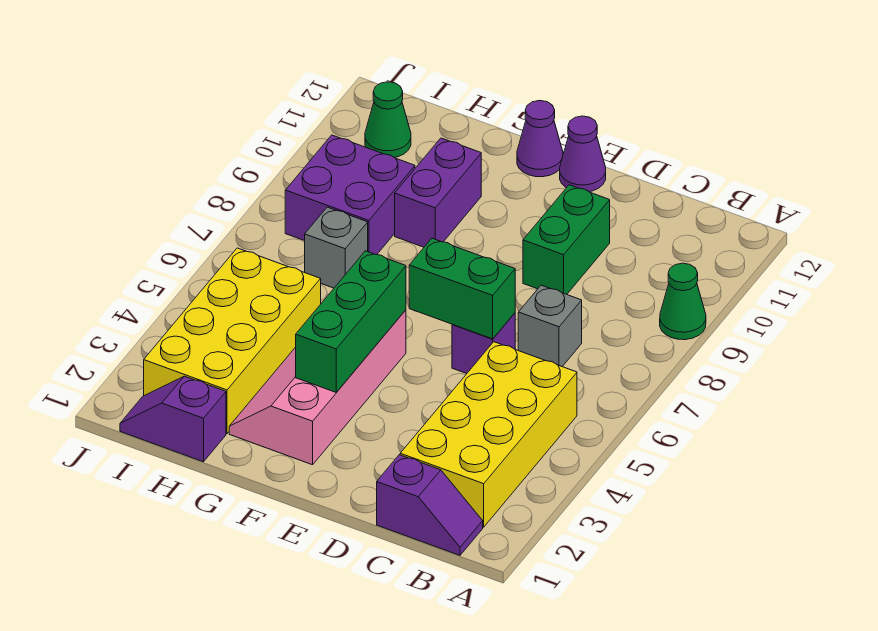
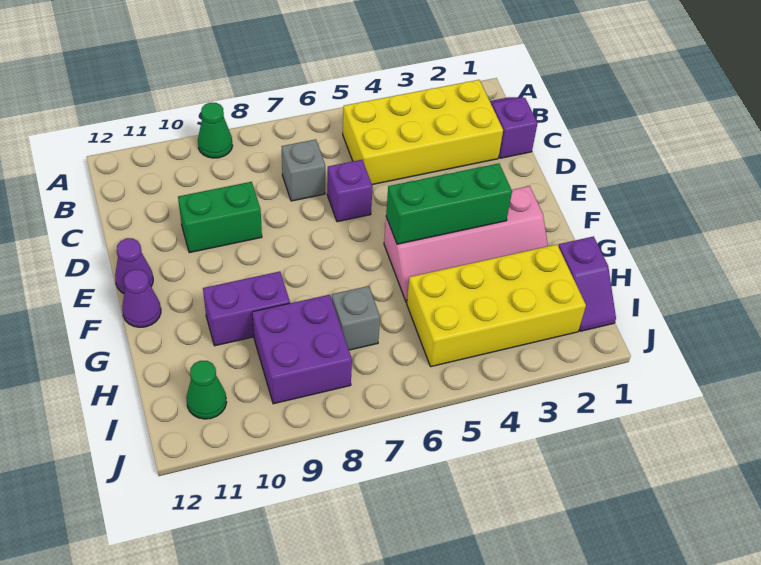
green brick D6:E6 level 2 -> none

